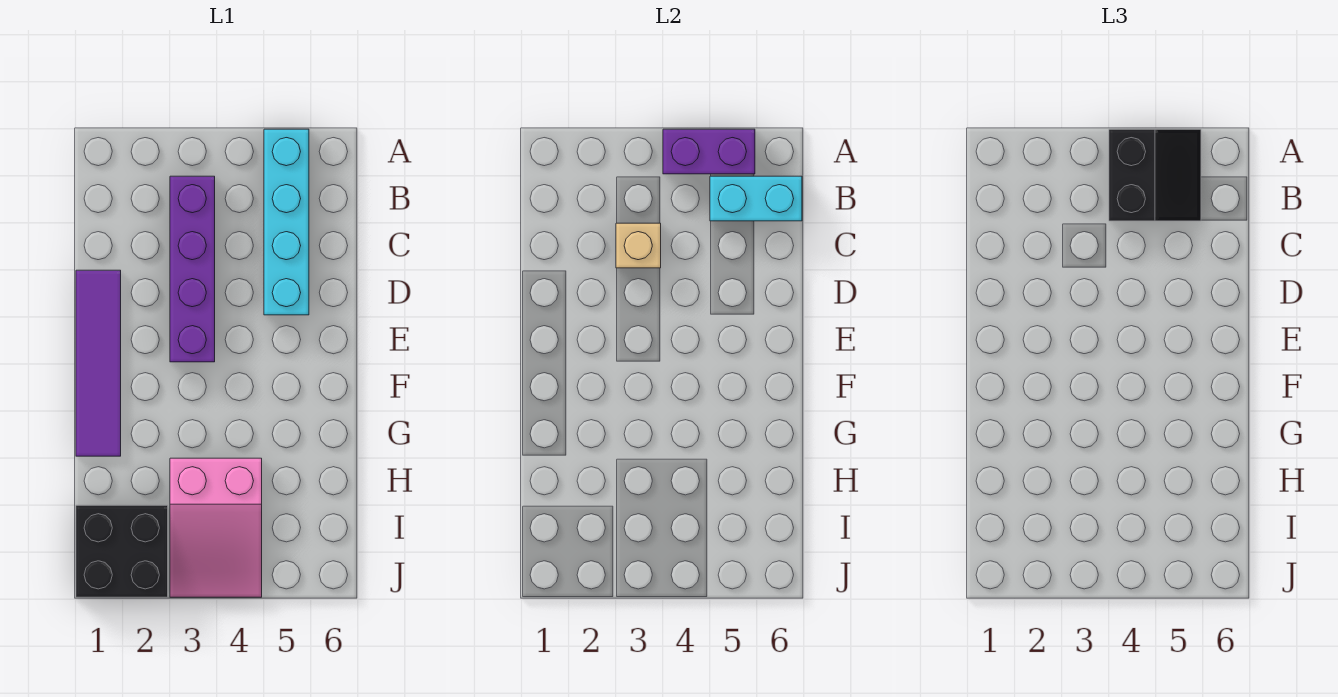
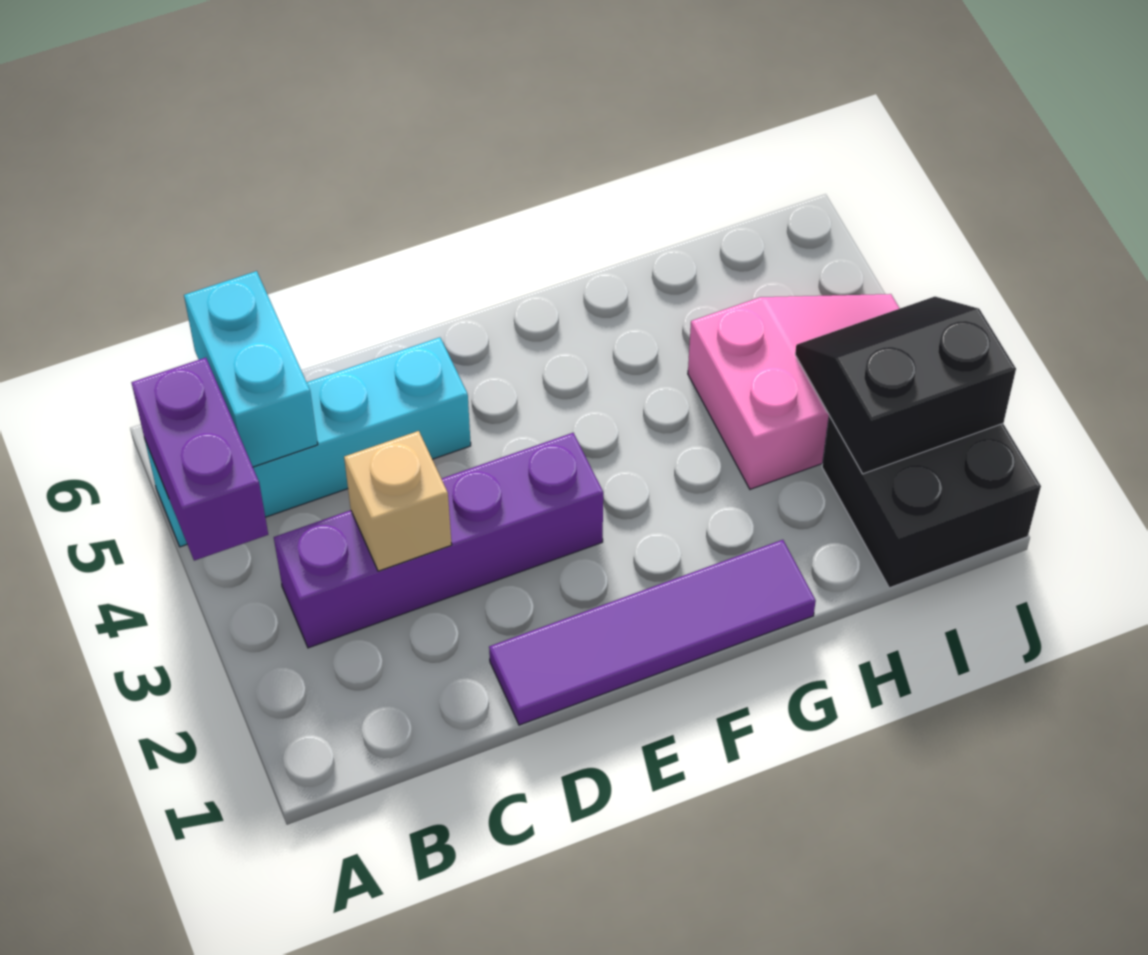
black slope A4:B5 level 3 top 4 -> black slope I2:J3 level 2 top 2

